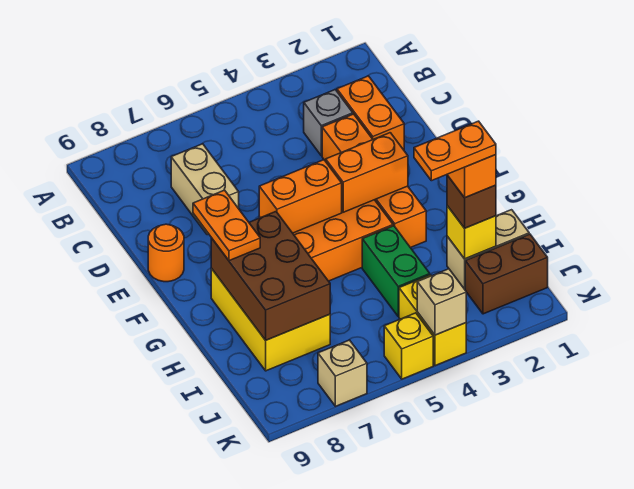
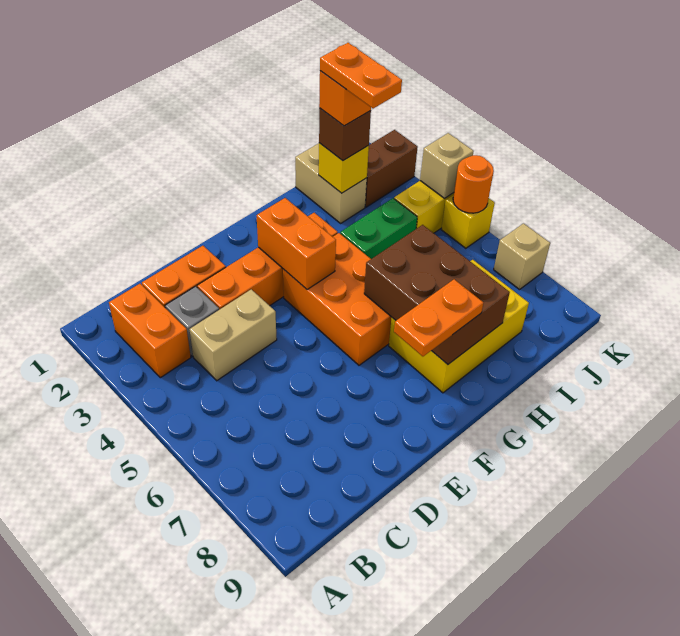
tan brick C7:D7 level 1 -> tan brick C4:D4 level 1
orange round brick E9 level 1 -> orange round brick K5 level 2
orange brick F5:F6 level 2 -> orange brick B2:B3 level 1
brown brick G7:I8 level 2 -> brown brick G6:H8 level 2
brown brick J1:J2 level 1 -> brown brick J2:K2 level 1

